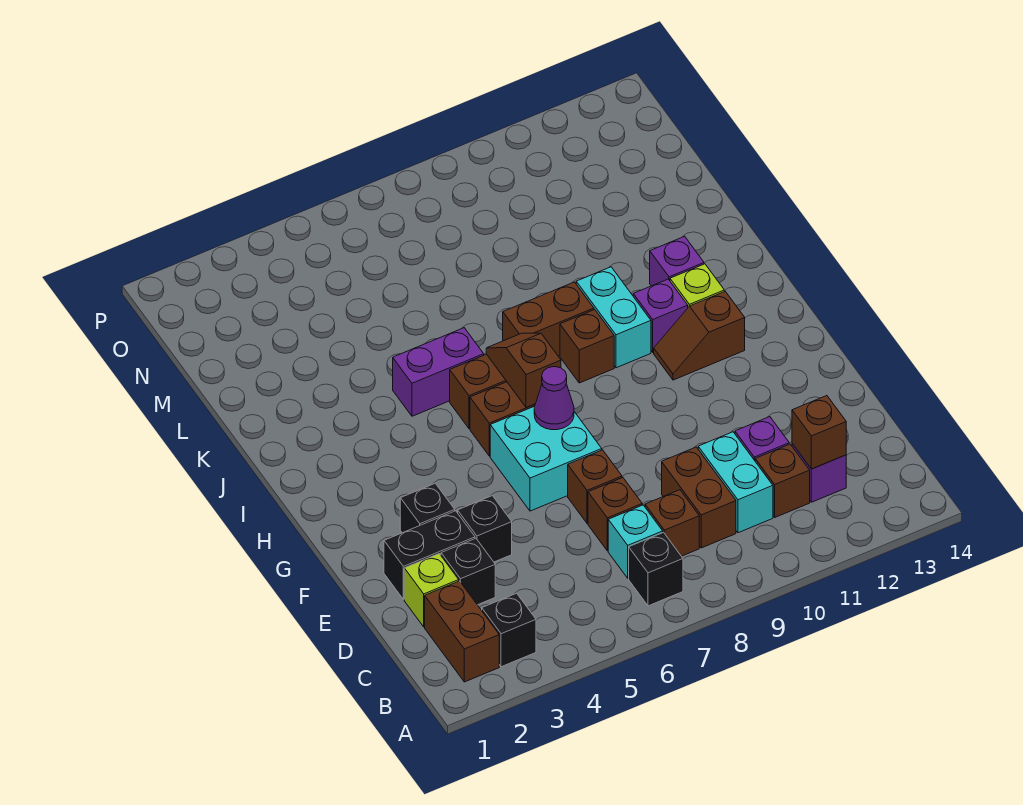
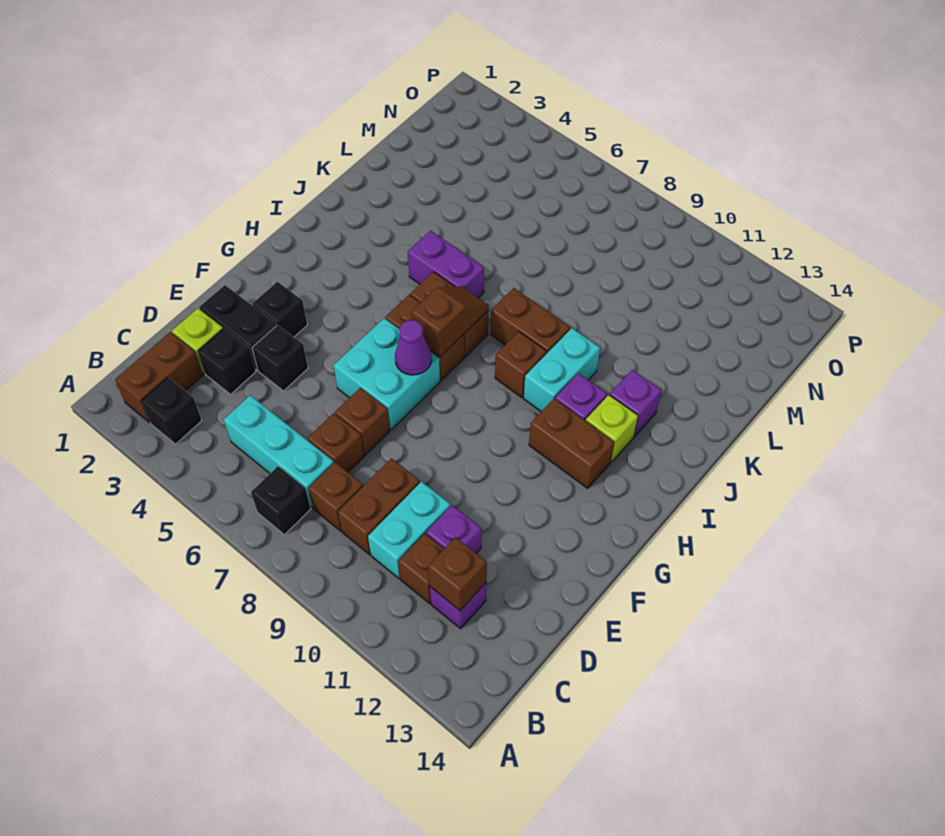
cyan brick C7 level 1 -> cyan brick C5:C7 level 1
brown slope H11:H12 level 1 top 12 -> brown brick H11:H12 level 1

